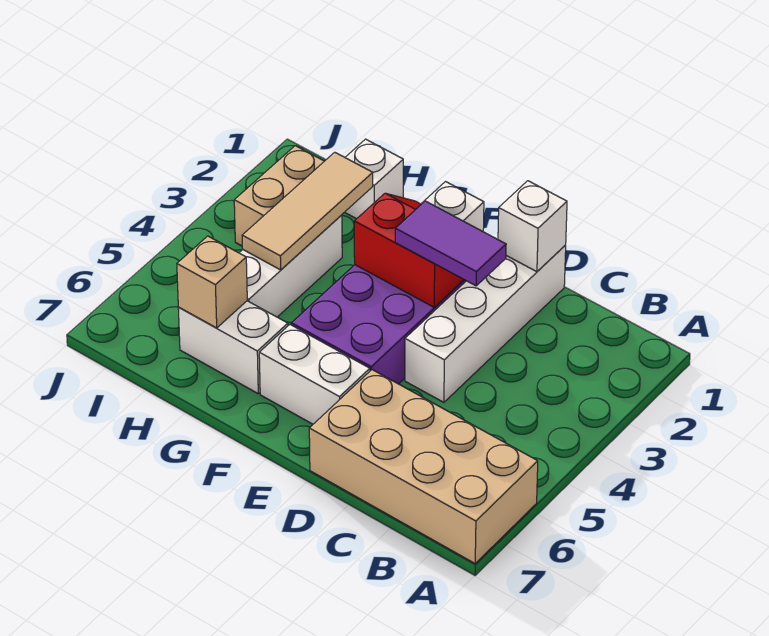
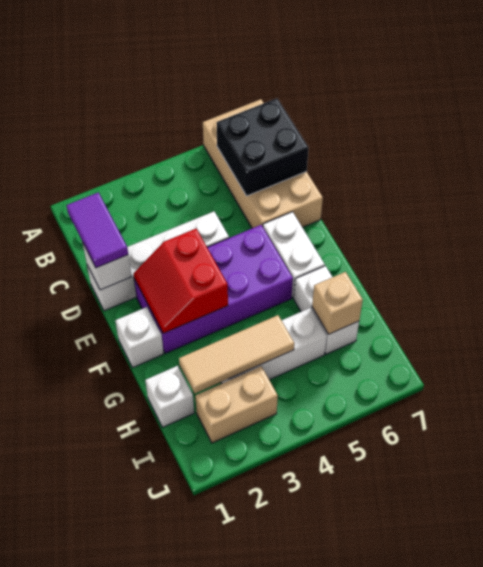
none -> black brick B6:C7 level 2
purple tile D3:E3 level 3 -> purple tile C1:D1 level 3

